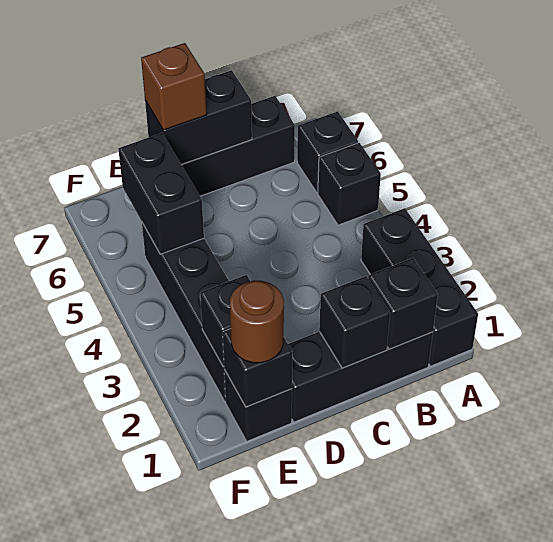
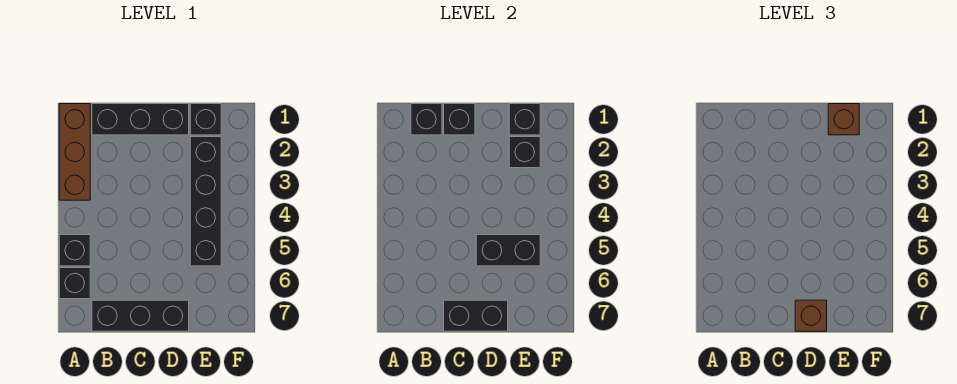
black brick A1:A3 level 1 -> brown brick A1:A3 level 1
brown round brick E1 level 3 -> brown brick E1 level 3
black brick E5:E6 level 2 -> black brick D5:E5 level 2

